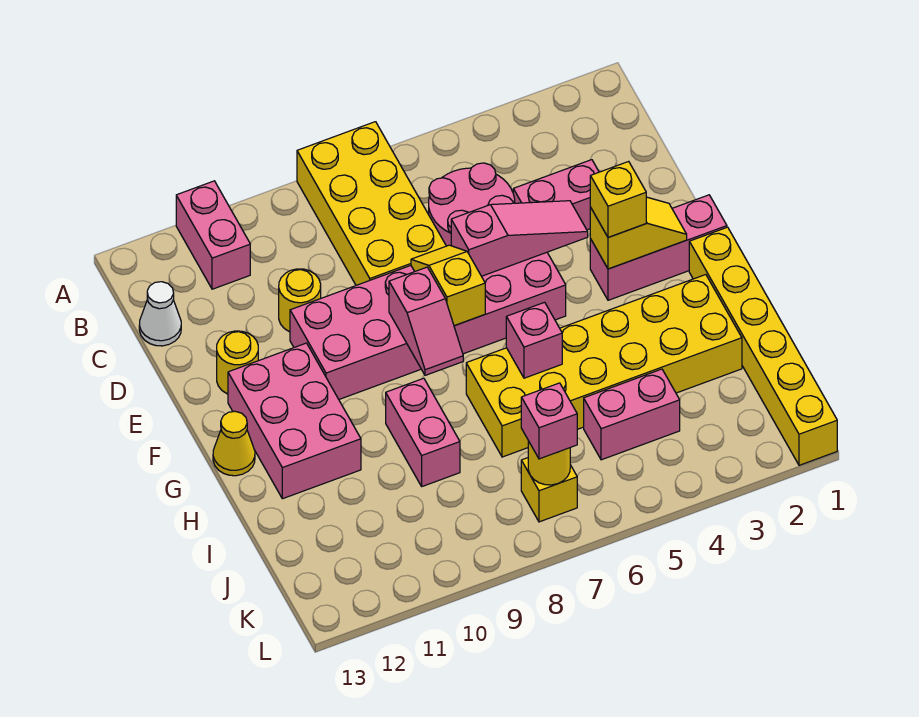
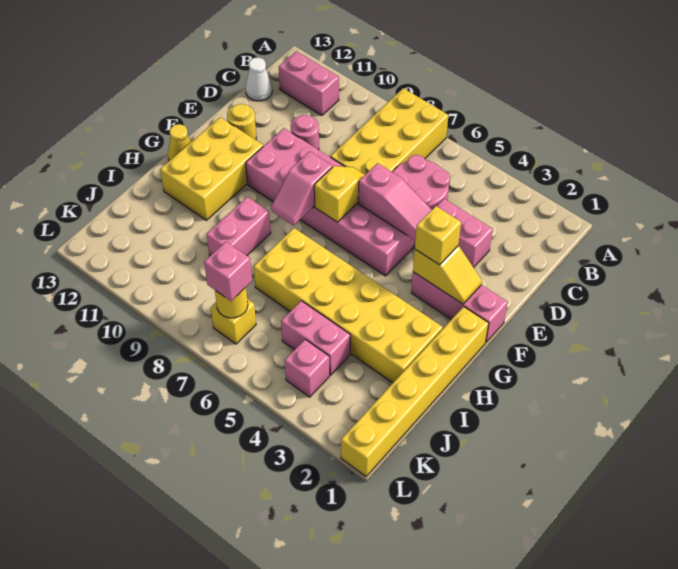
pink brick A11:B11 level 1 -> pink brick B11:B12 level 1
yellow round brick D10 level 1 -> pink round brick D10 level 1
pink brick F11:H12 level 1 -> yellow brick F11:H12 level 1
pink brick H6 level 2 -> pink brick K4 level 1

